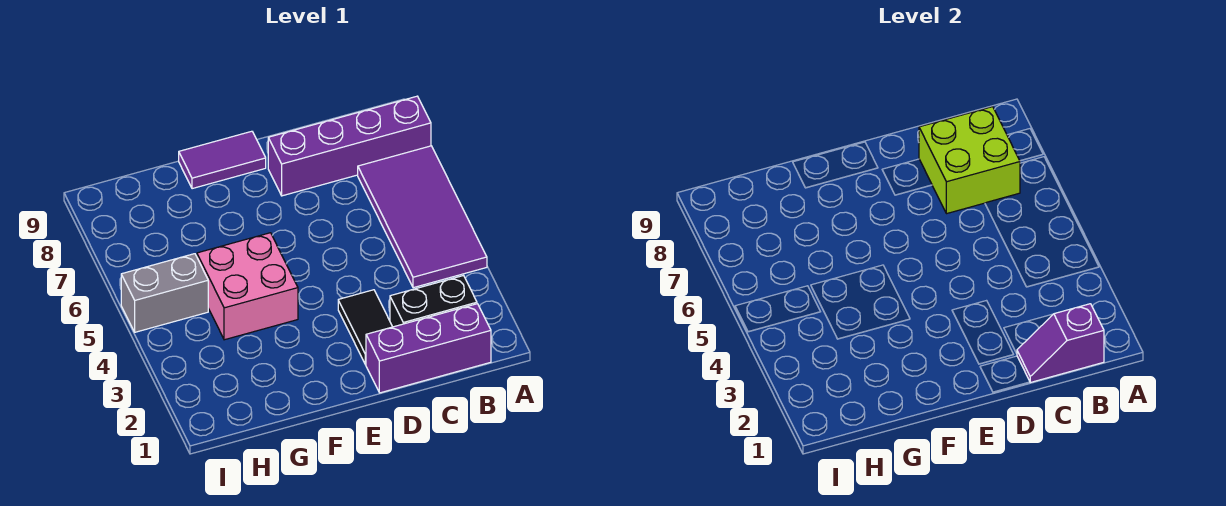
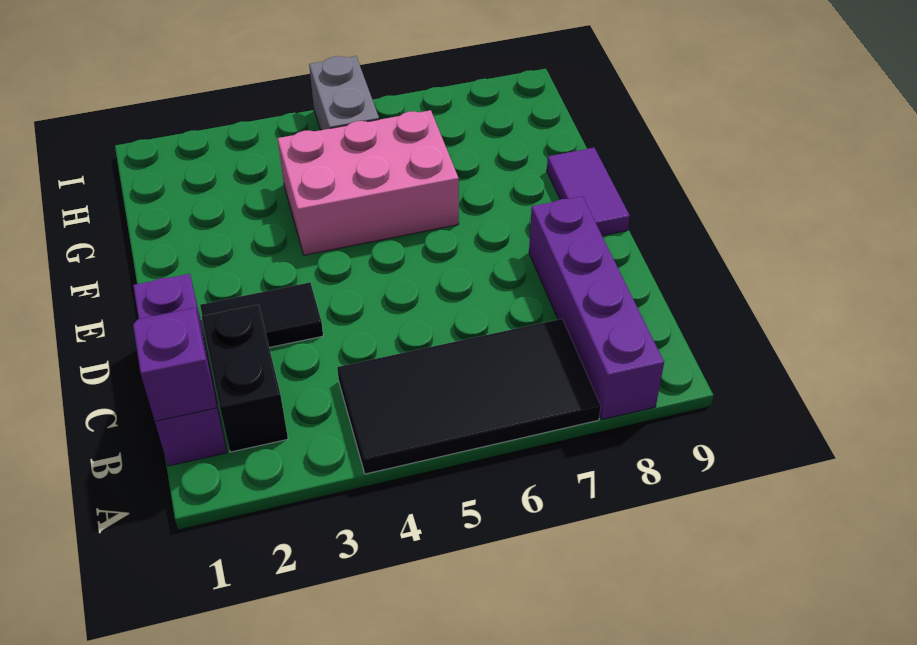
purple tile A4:B7 level 1 -> black tile A4:B7 level 1
lime brick B7:C8 level 2 -> none
pink brick F4:G5 level 1 -> pink brick F4:G6 level 1

